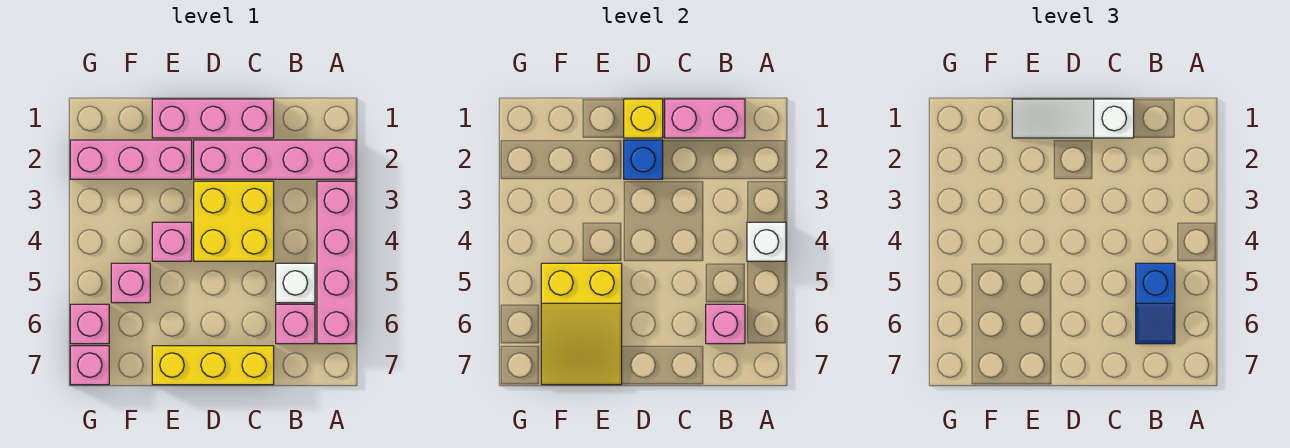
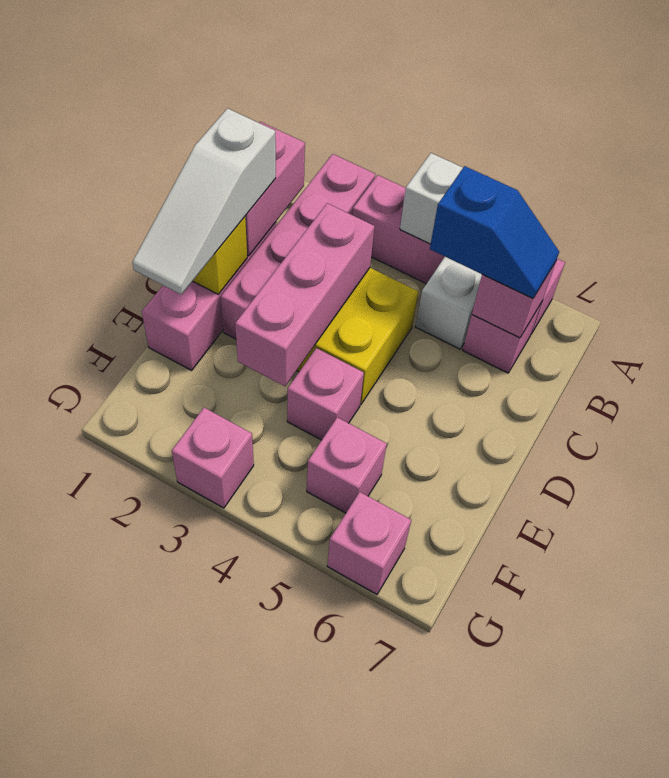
yellow brick C7:E7 level 1 -> none
blue brick D2 level 2 -> none
pink brick E2:G2 level 1 -> pink brick C3:E3 level 2
yellow slope E5:F7 level 2 top 5 -> none
pink brick G7 level 1 -> pink brick G3 level 1

